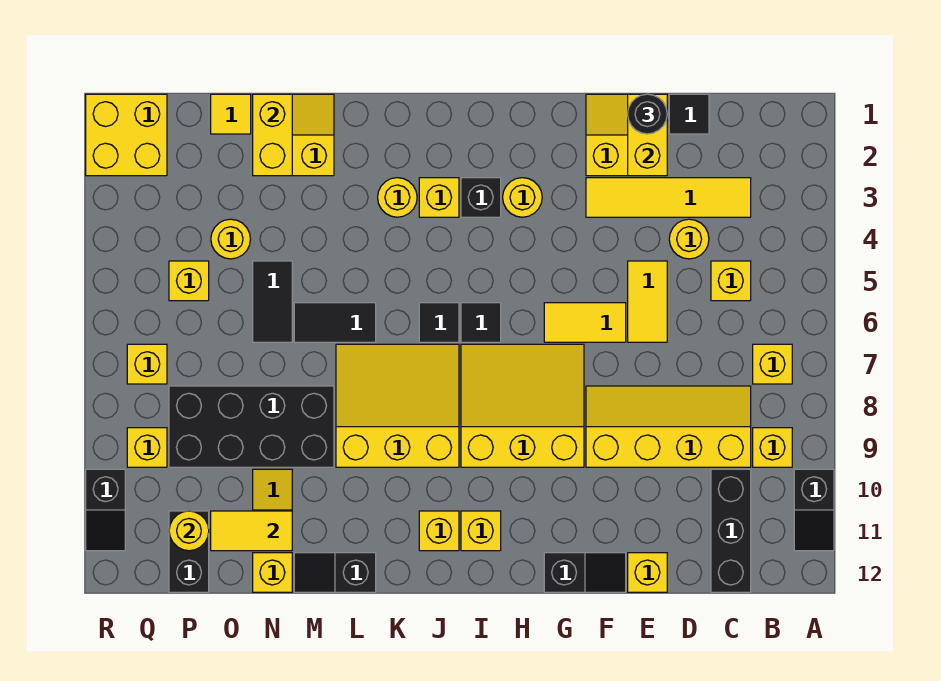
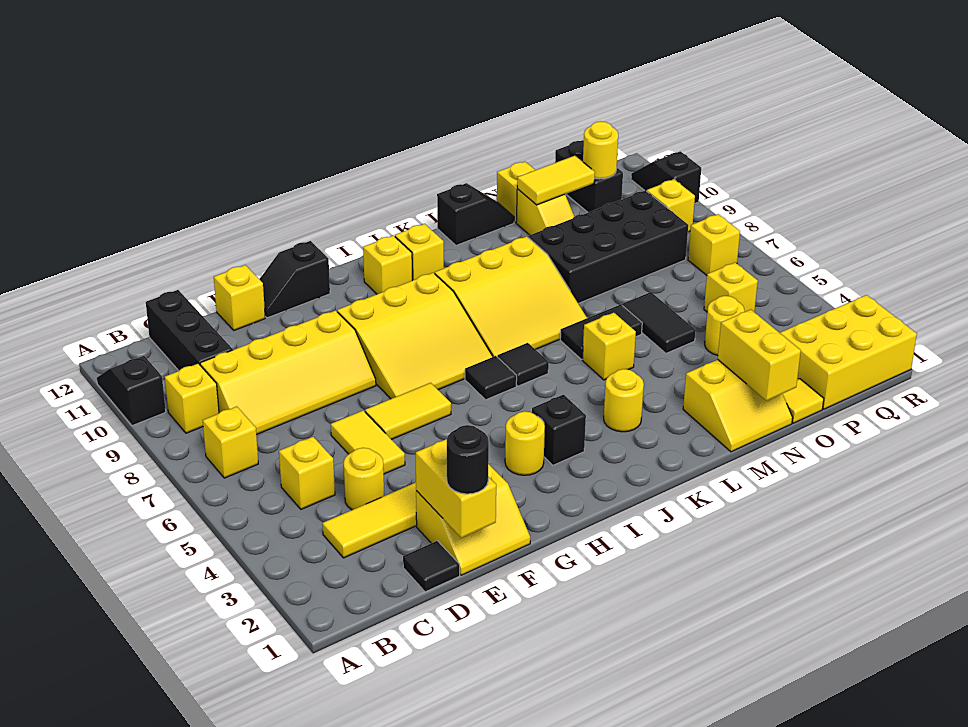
yellow brick J3 level 1 -> yellow brick L5 level 1
yellow brick Q1:R2 level 1 -> yellow brick P1:R2 level 1

